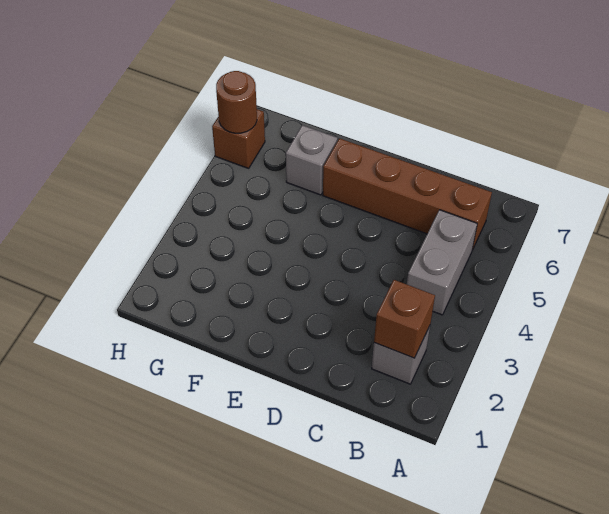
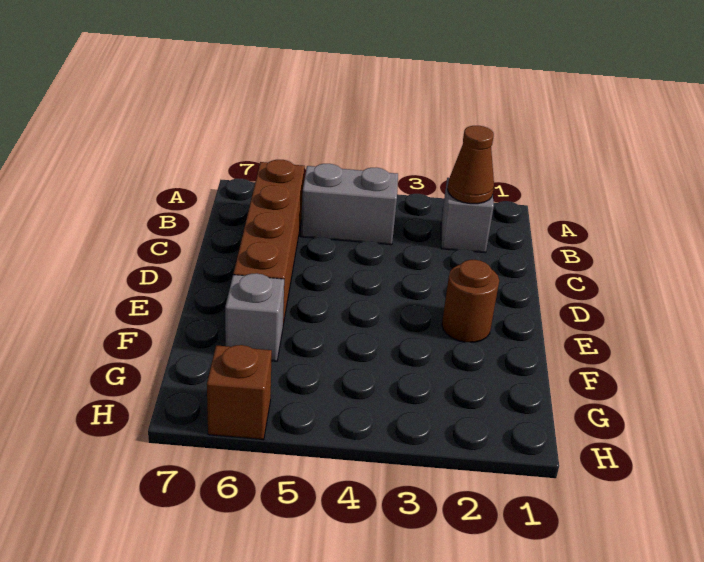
brown brick B2 level 2 -> brown cone B2 level 2
brown round brick H6 level 2 -> brown round brick E2 level 1

